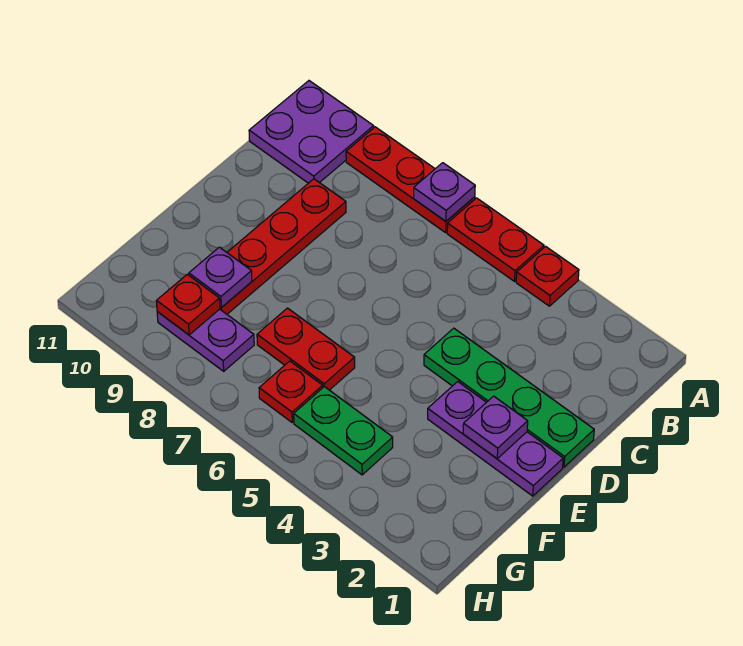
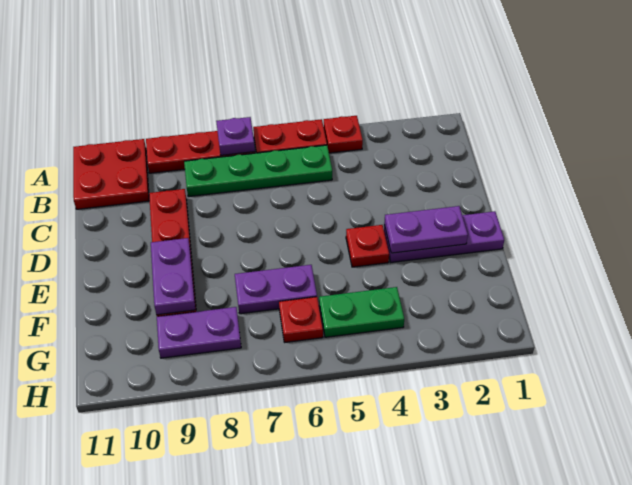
purple plate A10:B11 level 1 -> red plate A10:B11 level 1
green plate D1:D4 level 1 -> green plate B5:B8 level 1
purple plate E2 level 2 -> purple plate E2:E3 level 2
red plate F6:F7 level 1 -> purple plate F6:F7 level 1
purple plate F9 level 2 -> purple plate E9:F9 level 2
red plate G9 level 2 -> red plate E4 level 1

